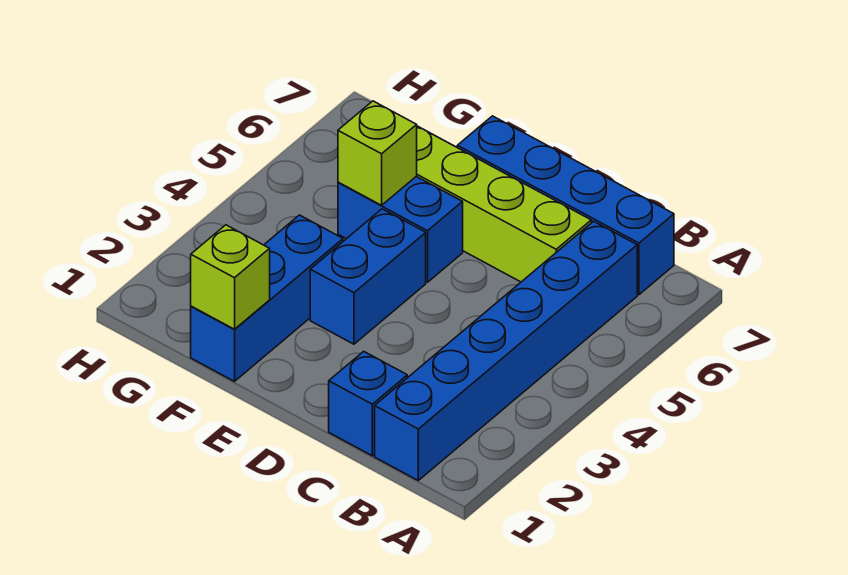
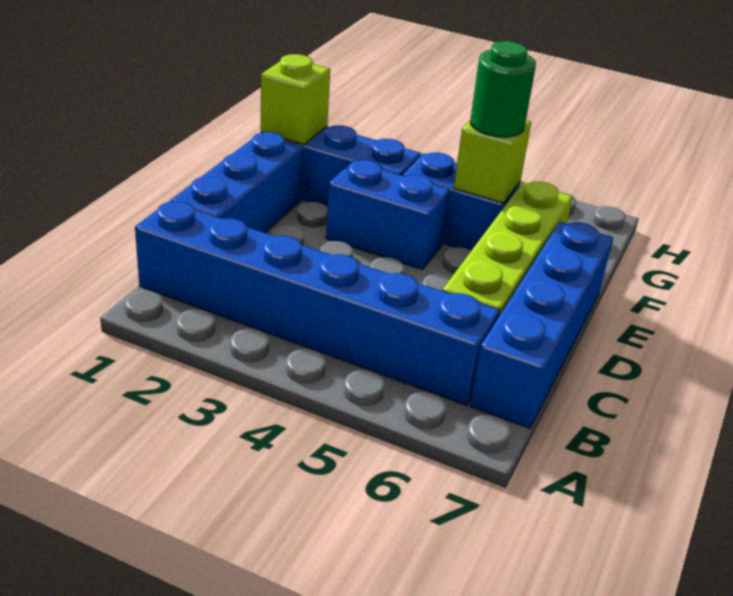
blue brick C1 level 1 -> blue brick C1:E1 level 1
blue brick E5:F5 level 1 -> blue brick F4:F5 level 1
none -> green round brick F5 level 3

